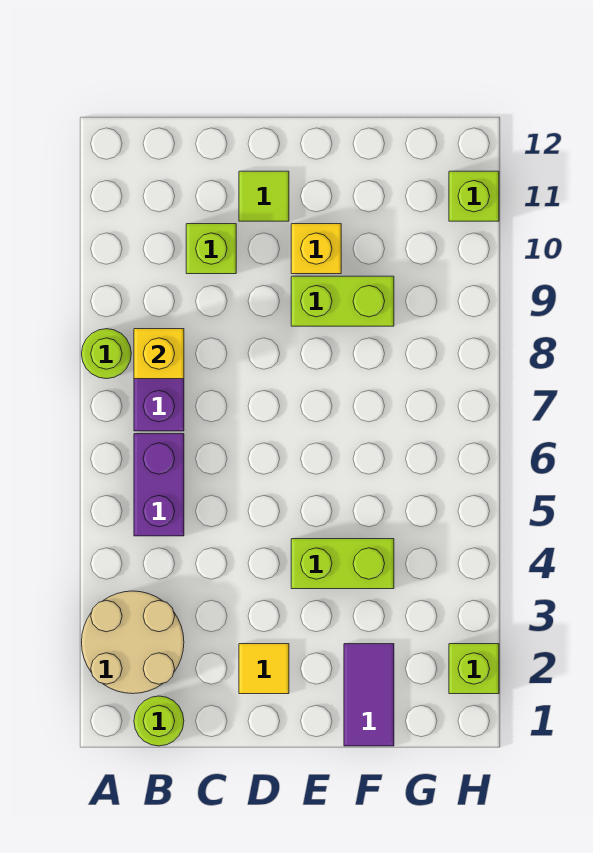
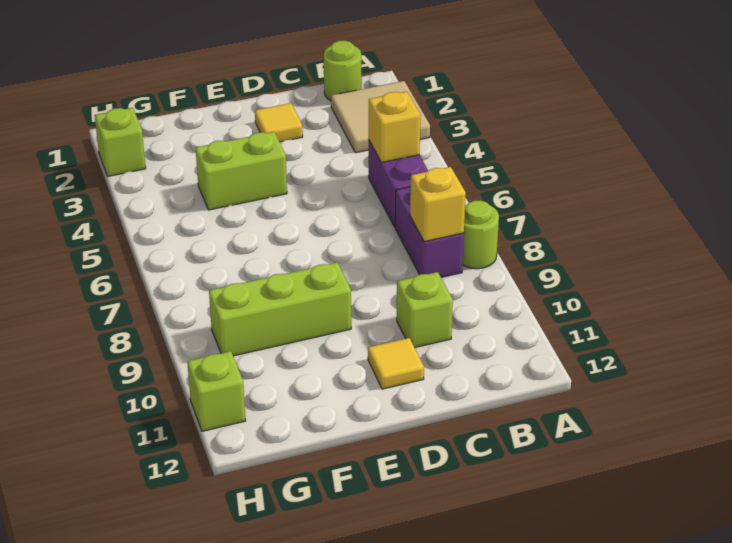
tan round brick A2:B3 level 1 -> tan tile A2:B3 level 1
lime tile D11 level 1 -> yellow tile D11 level 1
lime brick E9:F9 level 1 -> lime brick E9:G9 level 1
yellow brick E10 level 1 -> yellow brick B5 level 2
purple tile F1:F2 level 1 -> none

